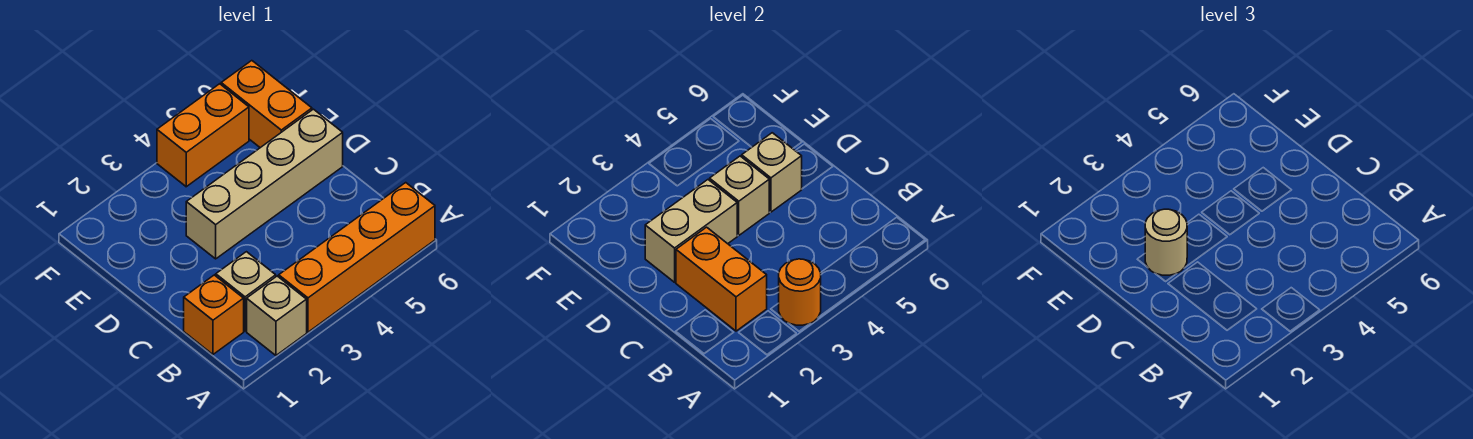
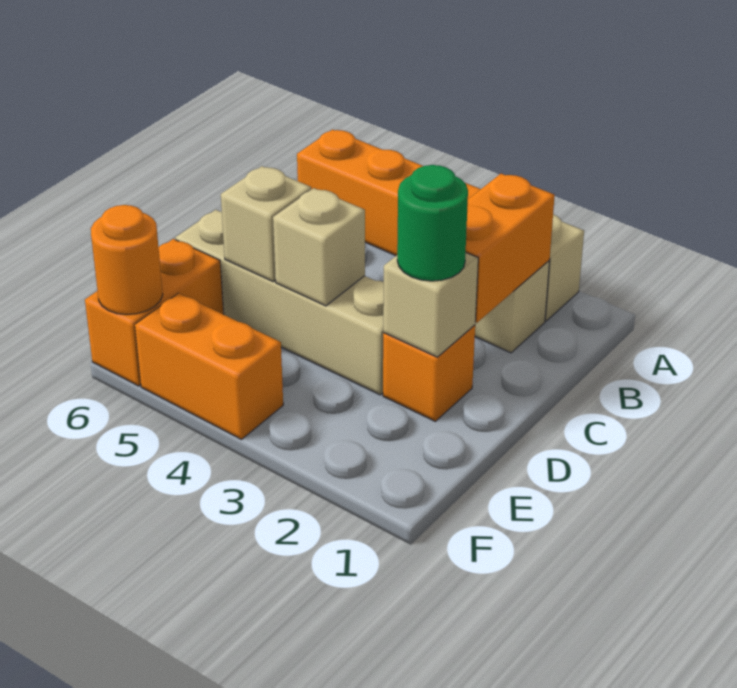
orange round brick A3 level 2 -> orange round brick F6 level 2
orange brick B1 level 1 -> orange brick D2 level 1
tan brick D2:D3 level 2 -> tan brick D2 level 2
tan round brick D2 level 3 -> green round brick D2 level 3

